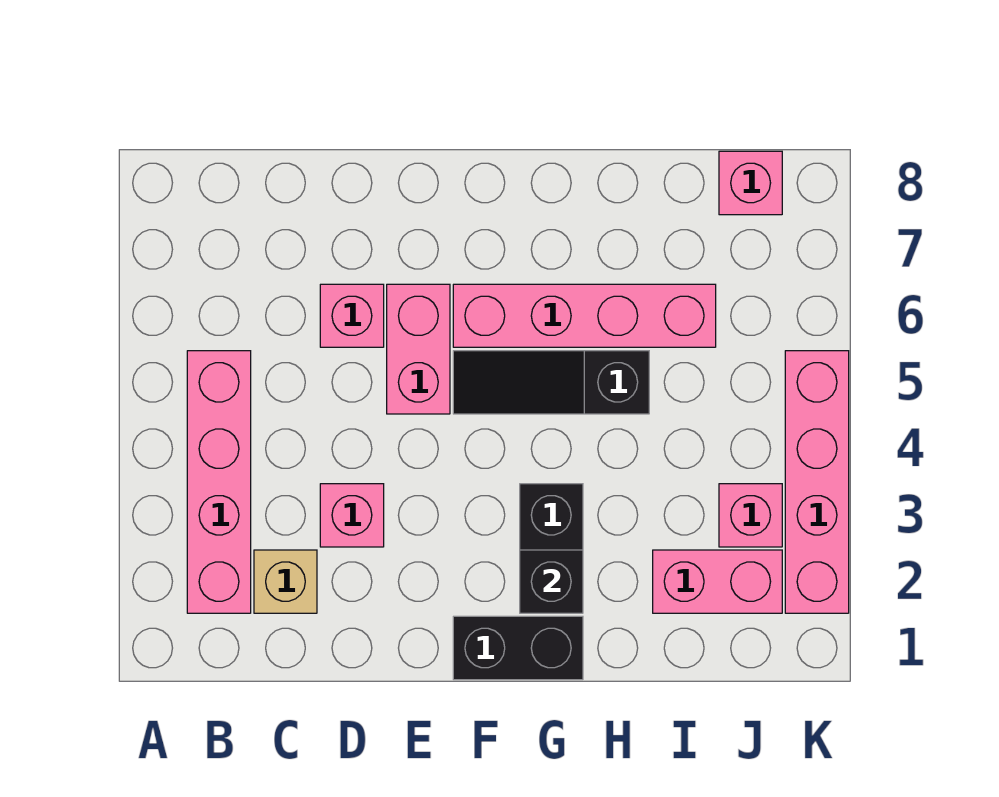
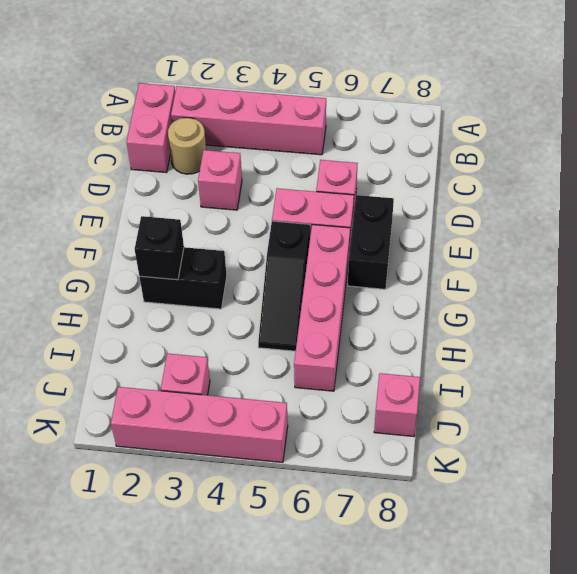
tan brick C2 level 1 -> tan round brick C2 level 1
black brick F1:G1 level 1 -> black brick E7:F7 level 1
black slope F5:H5 level 1 top H -> black slope F5:H5 level 1 top F
pink brick I2:J2 level 1 -> pink brick B1:C1 level 1

